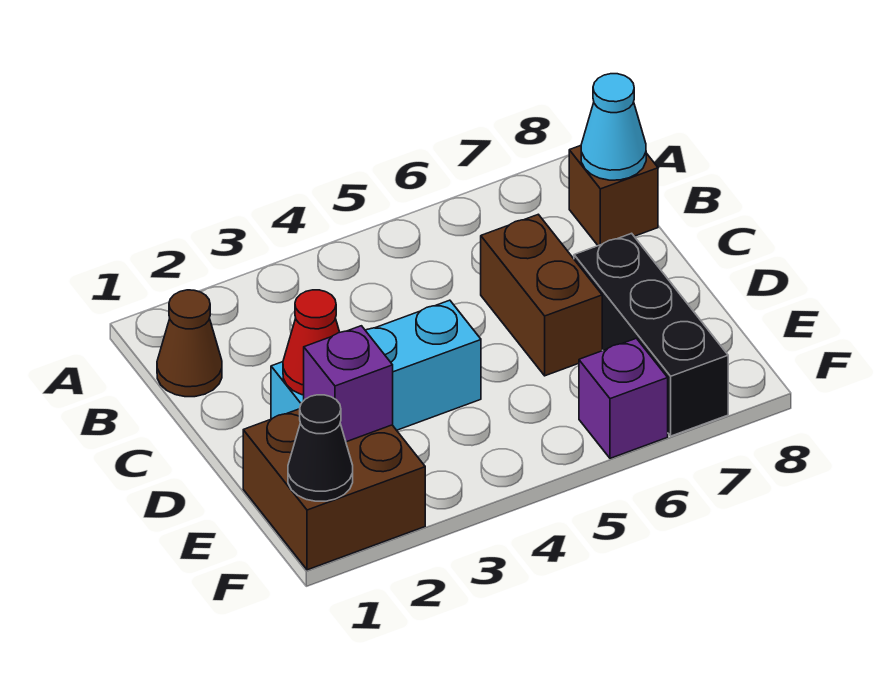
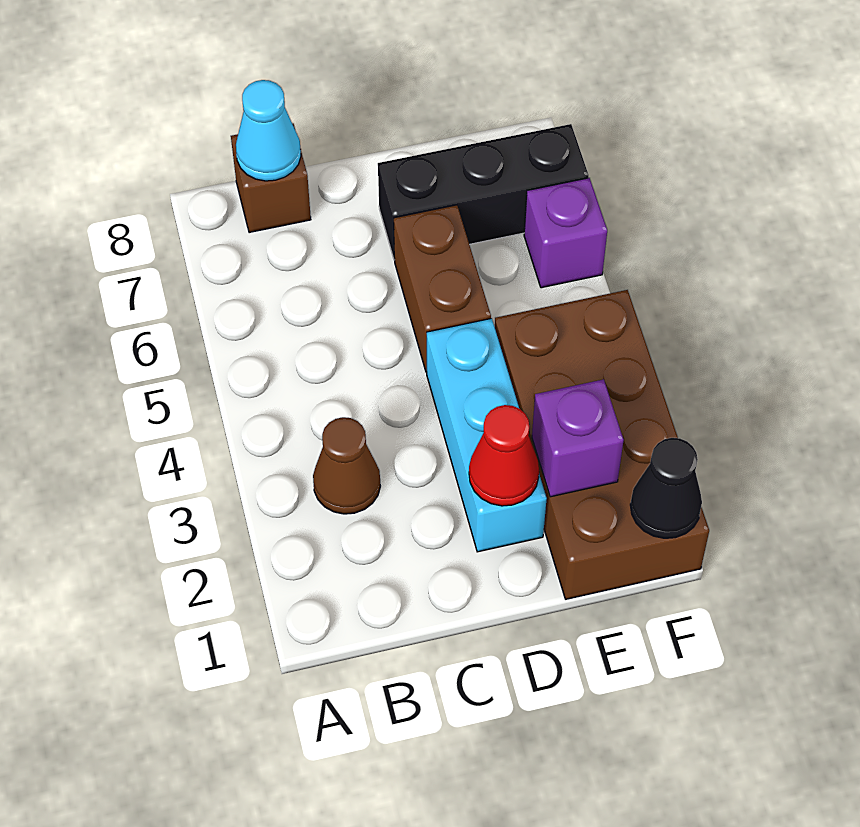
brown cone B1 level 1 -> brown cone B3 level 1
brown brick C6:D6 level 1 -> brown brick D5:D6 level 1
brown brick E1:F2 level 1 -> brown brick E1:F4 level 1

